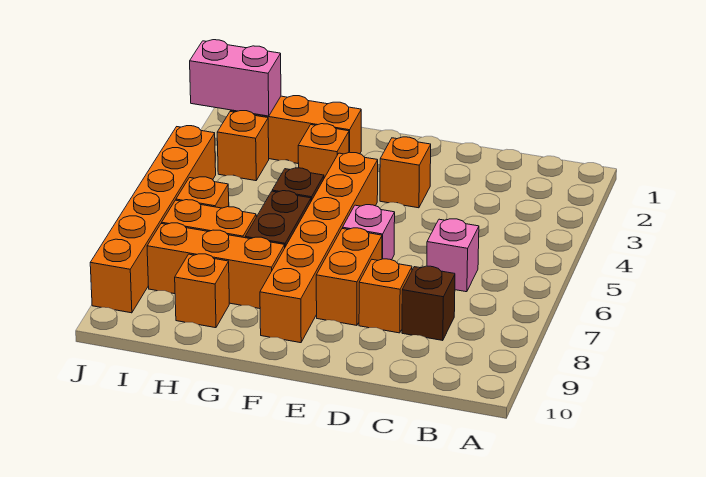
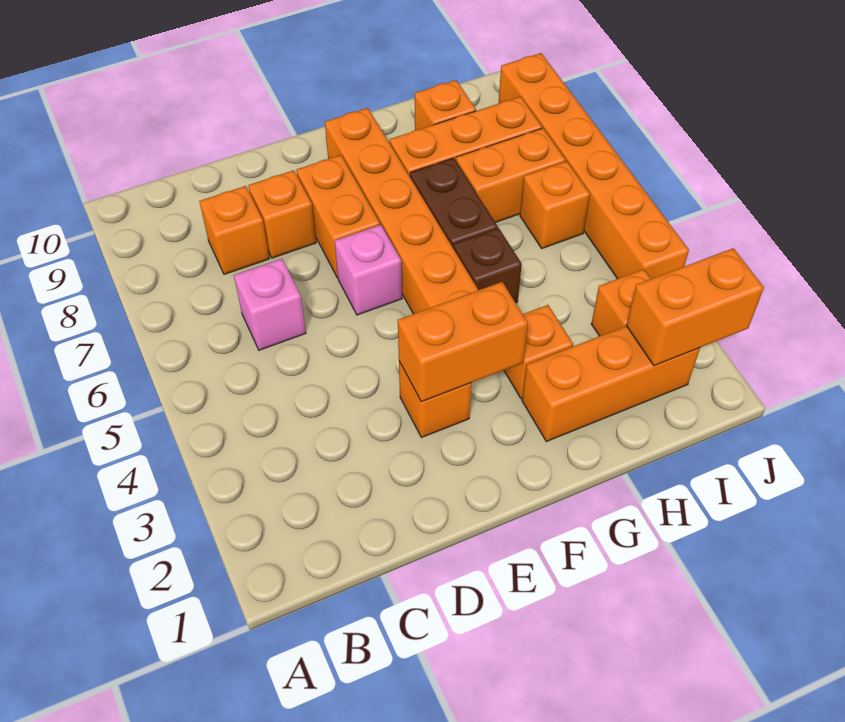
brown brick C8 level 1 -> orange brick C8 level 1
none -> orange brick E3:F3 level 2
pink brick I2:J2 level 2 -> orange brick I2:J2 level 2

